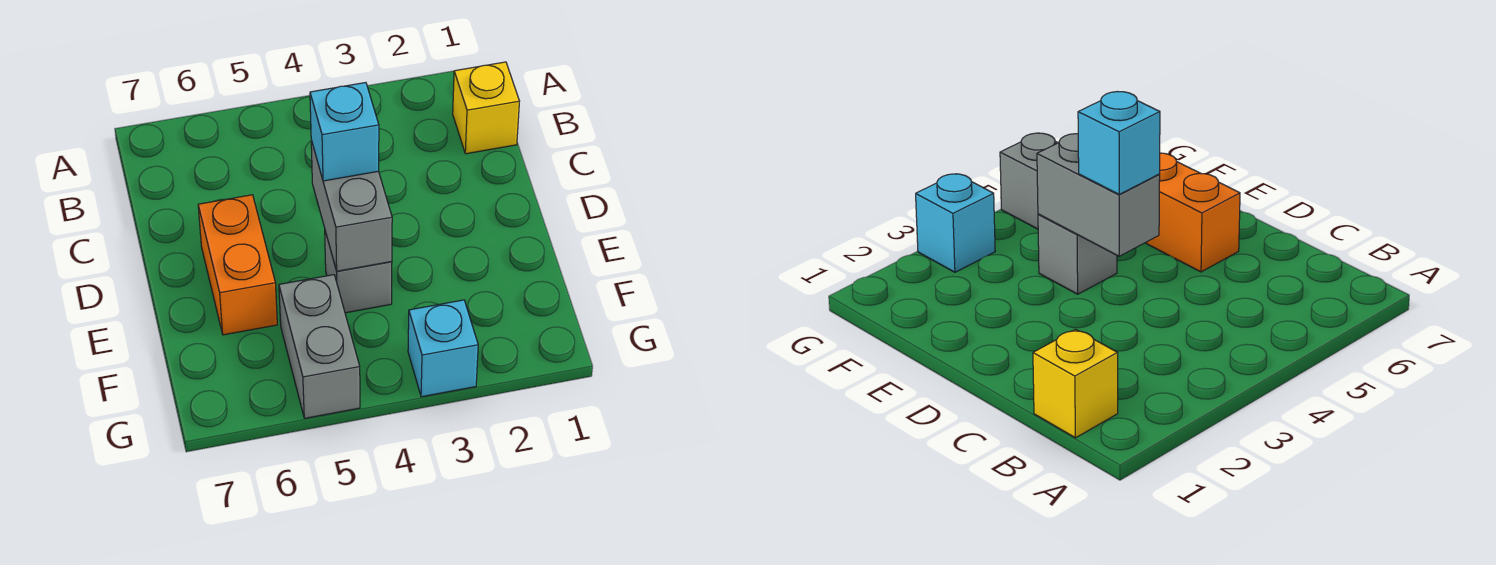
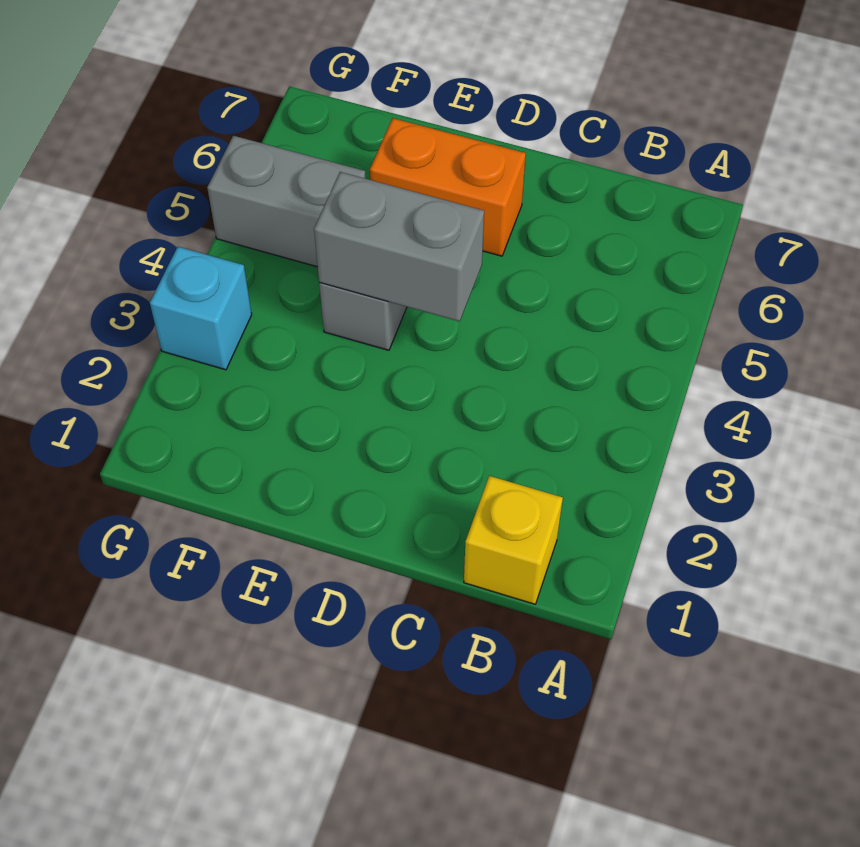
cyan brick D4 level 3 -> none

